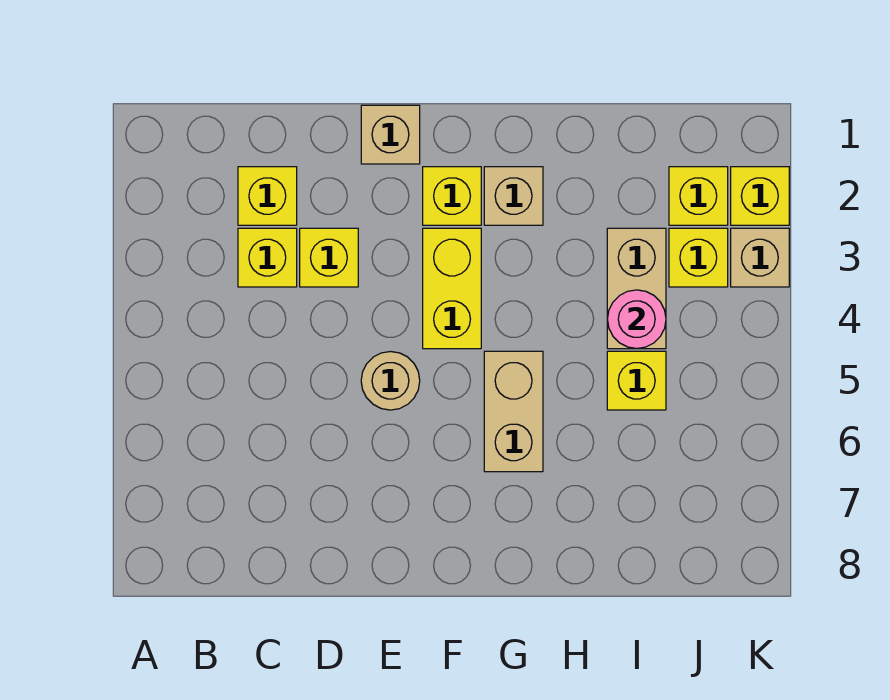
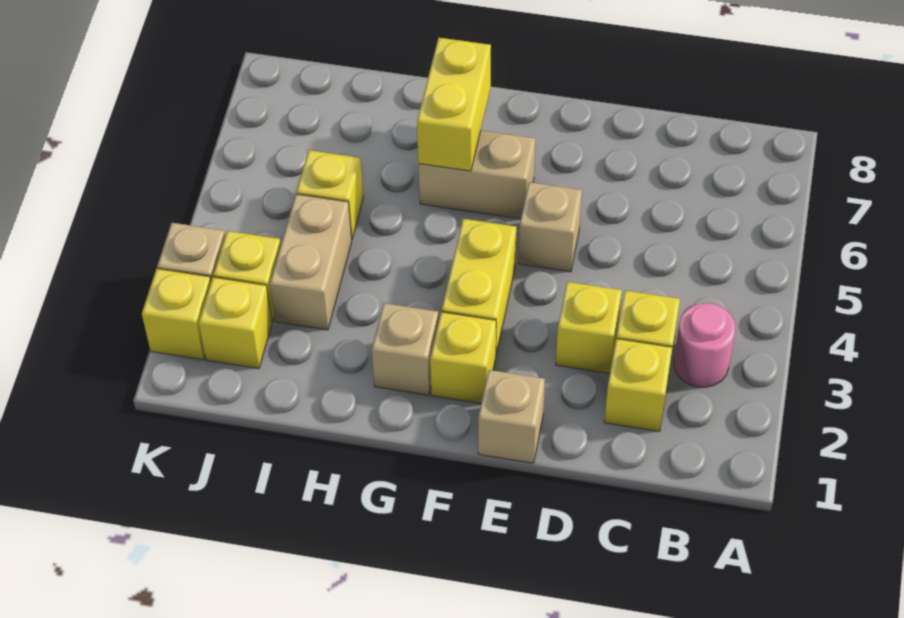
tan round brick E5 level 1 -> tan brick E5 level 1
tan brick G5:G6 level 1 -> tan brick F6:G6 level 1
none -> yellow brick G6:G7 level 2
pink round brick I4 level 2 -> pink round brick B3 level 1

